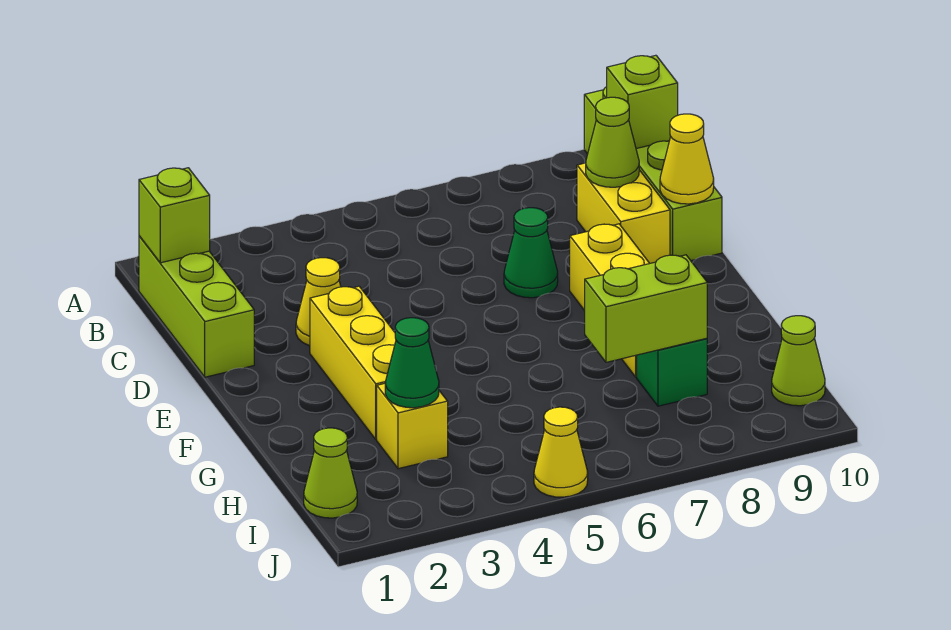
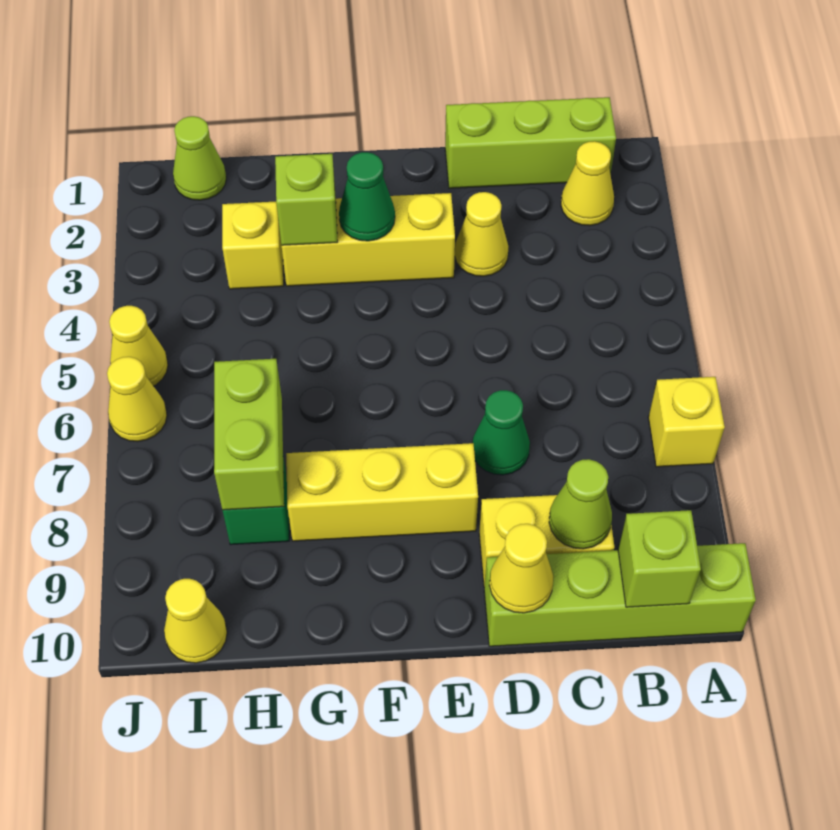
none -> yellow brick A7 level 1
lime brick B1 level 2 -> lime brick G3 level 2
none -> yellow cone B2 level 1
green cone H3 level 2 -> green cone F3 level 2
lime cone I10 level 1 -> yellow cone I10 level 1
none -> yellow cone J6 level 1

